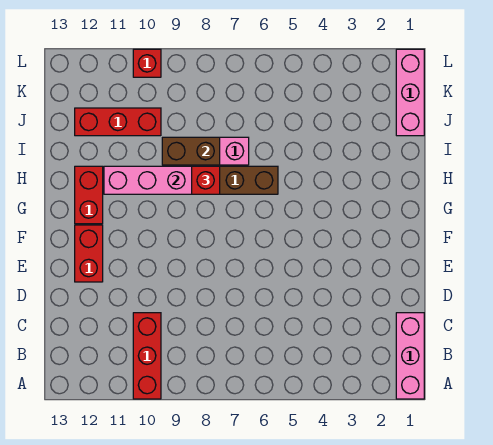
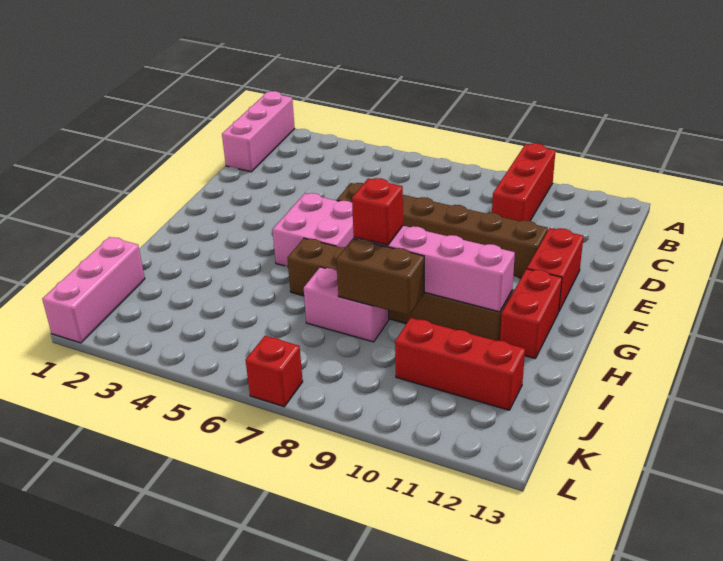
none -> brown brick E6:E11 level 1
none -> pink brick F5:G6 level 1
red brick L10 level 1 -> red brick L7 level 1

